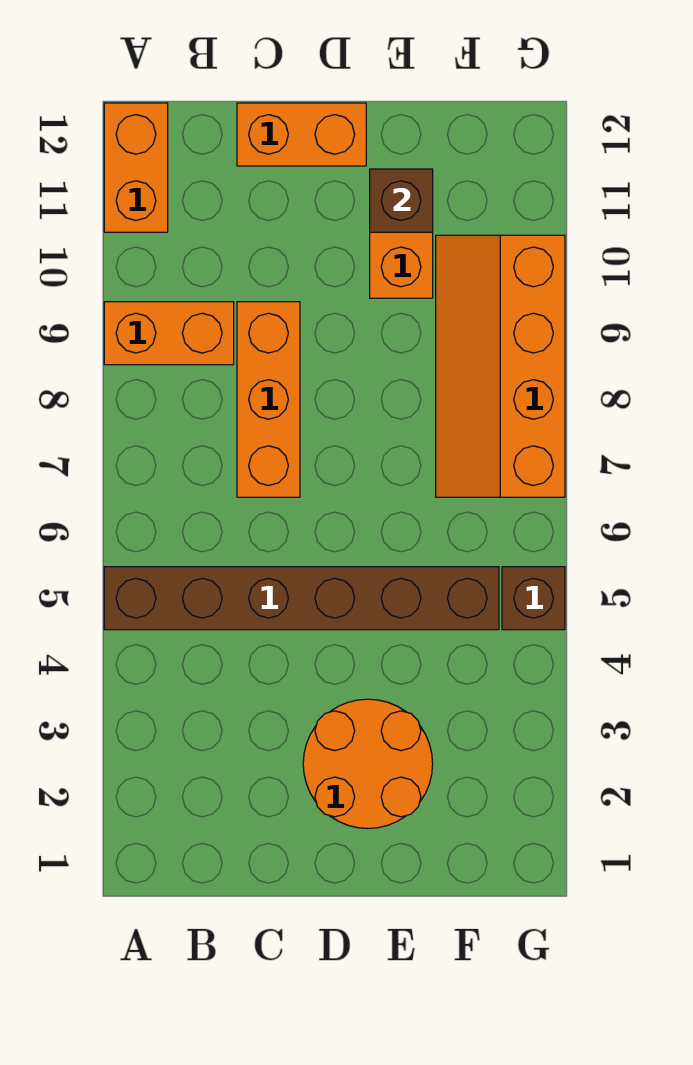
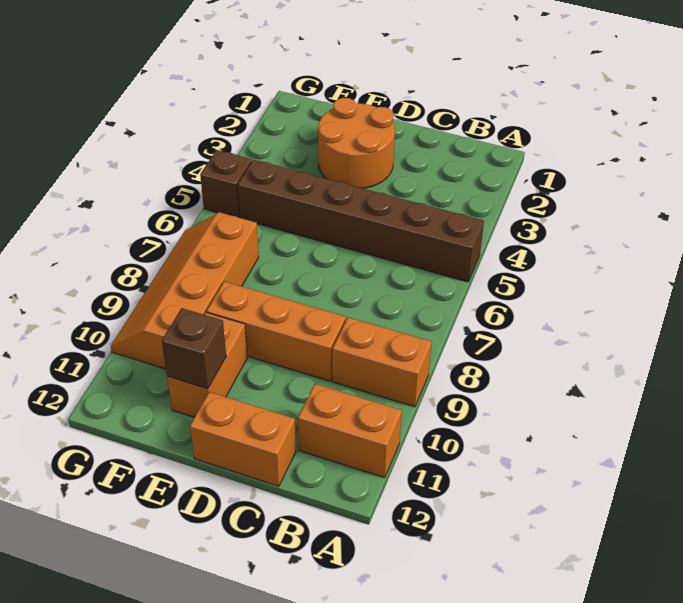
orange brick A11:A12 level 1 -> orange brick A11:B11 level 1
orange brick C7:C9 level 1 -> orange brick C9:E9 level 1
orange slope F7:G10 level 1 top G -> orange slope F7:G10 level 1 top F

